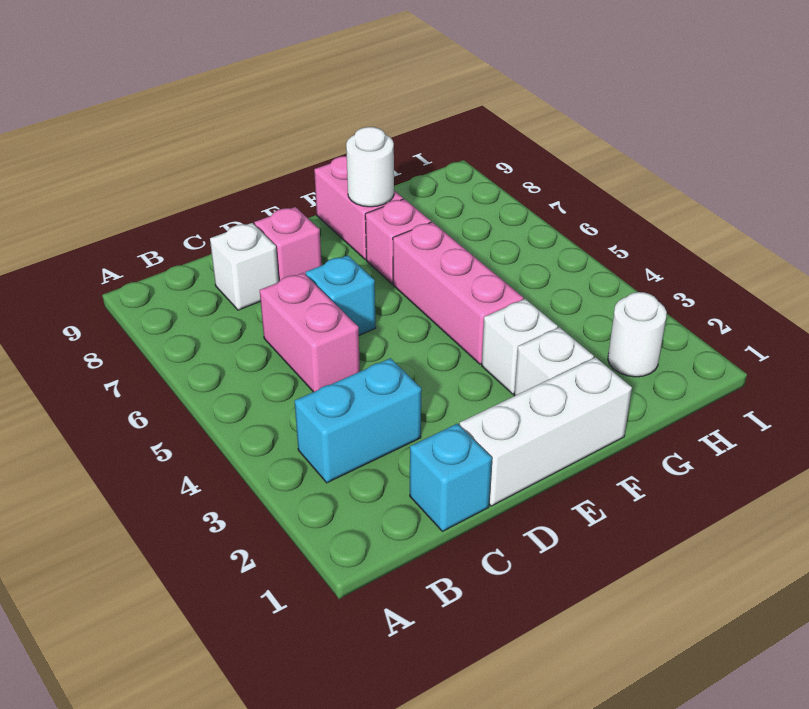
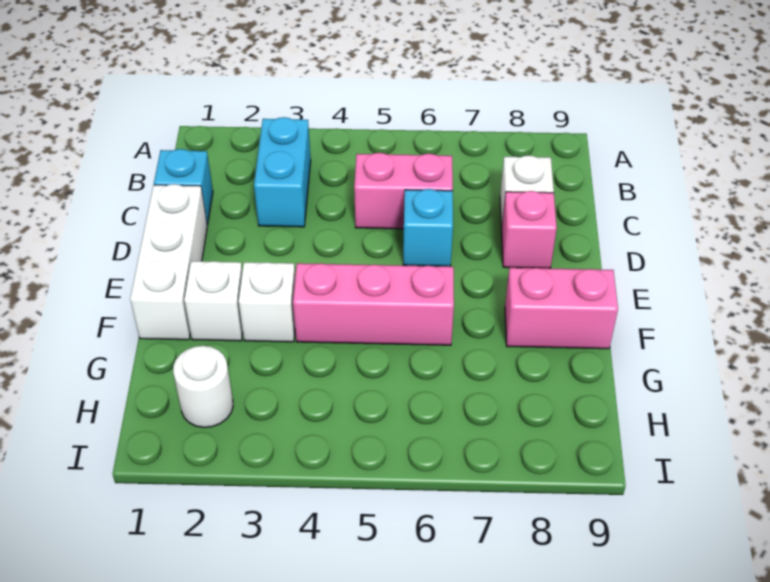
pink brick F7 level 1 -> none
white round brick F8 level 2 -> none

